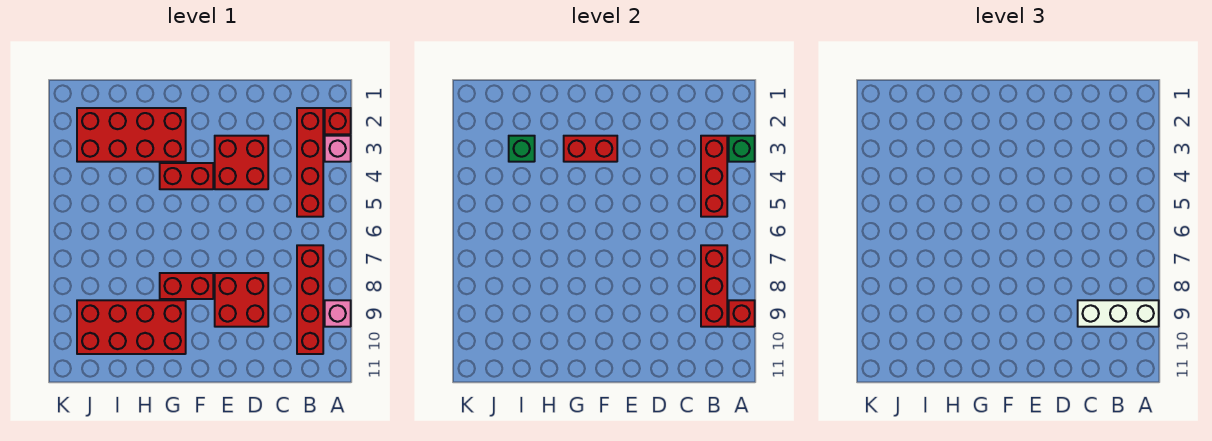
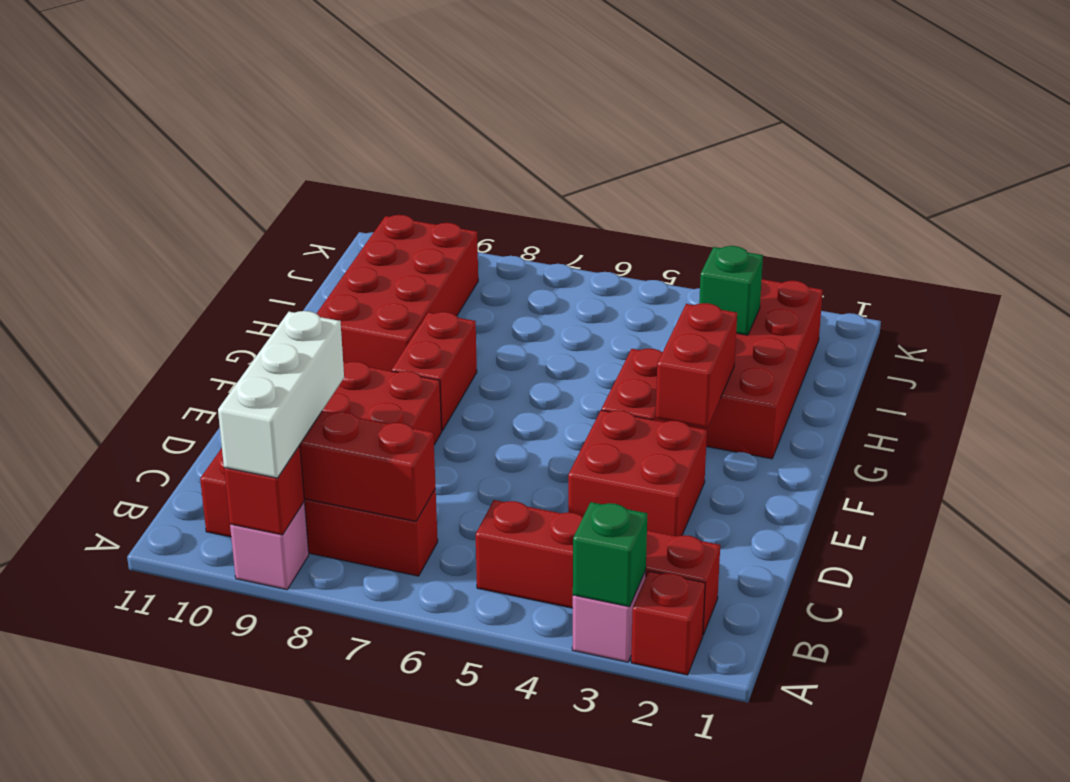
red brick B3:B5 level 2 -> none

